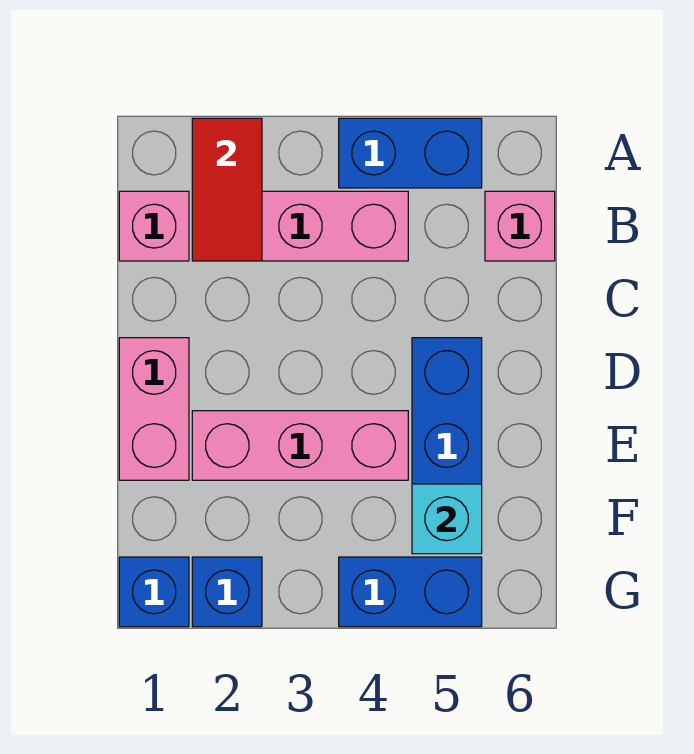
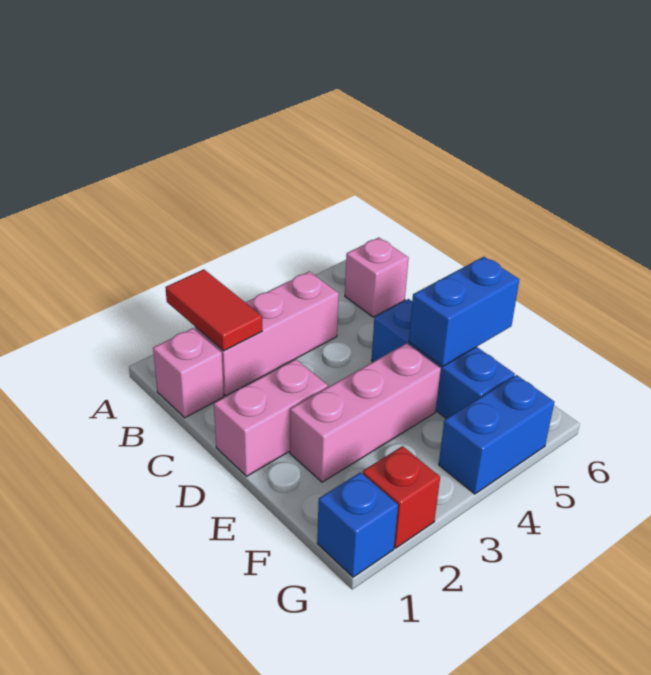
blue brick A4:A5 level 1 -> blue brick E5:E6 level 2
pink brick D1:E1 level 1 -> pink brick D1:D2 level 1
cyan brick F5 level 2 -> none
blue brick G2 level 1 -> red brick G2 level 1

